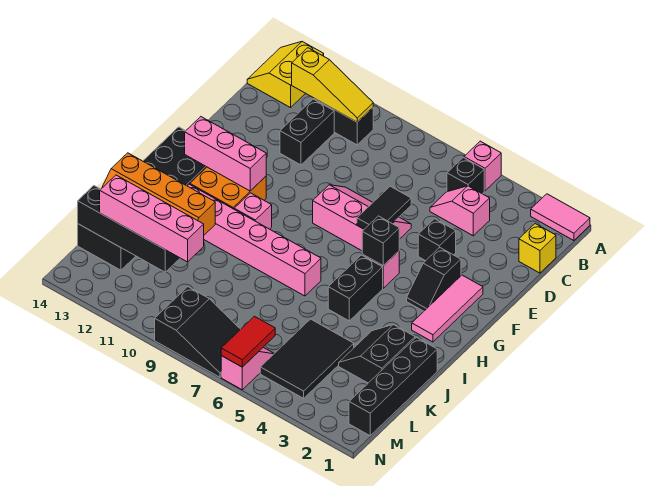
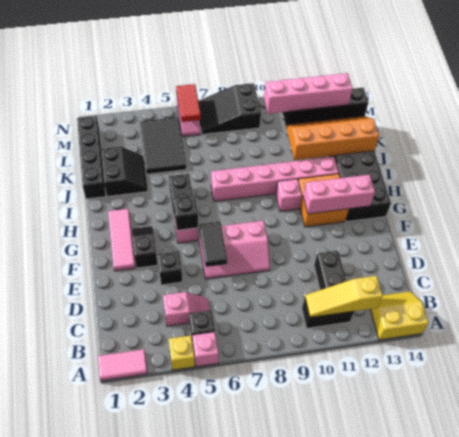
yellow slope A13:B14 level 1 top 13 -> yellow slope A13:B14 level 1 top A
yellow brick C1 level 1 -> yellow brick A4 level 1

